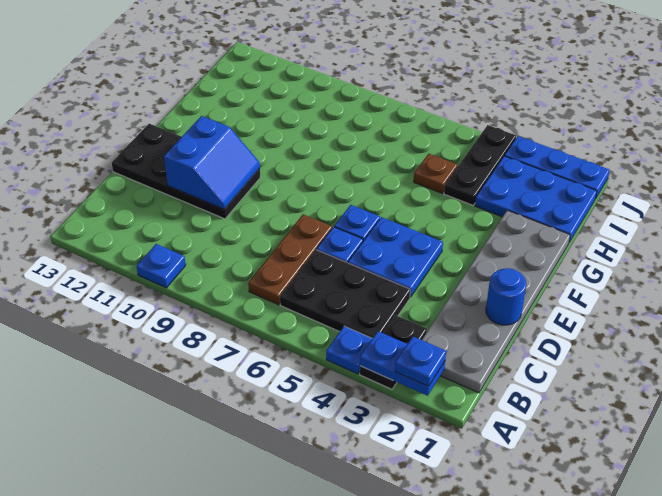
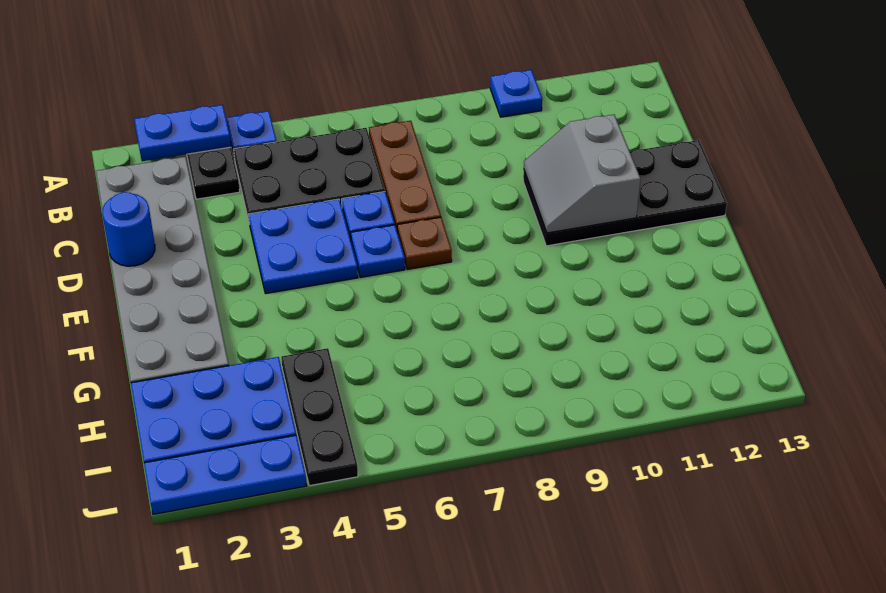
blue plate A2 level 3 -> none
blue slope D10:E11 level 2 top 11 -> grey slope D10:E11 level 2 top 11
brown plate H5 level 1 -> brown plate E7 level 1

